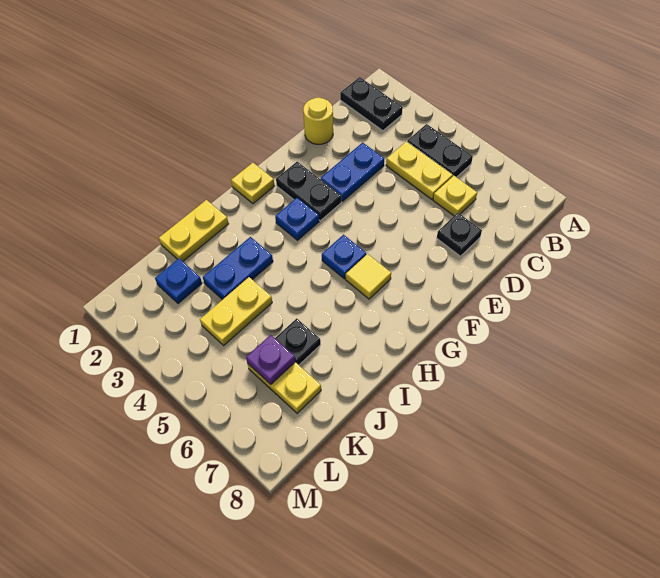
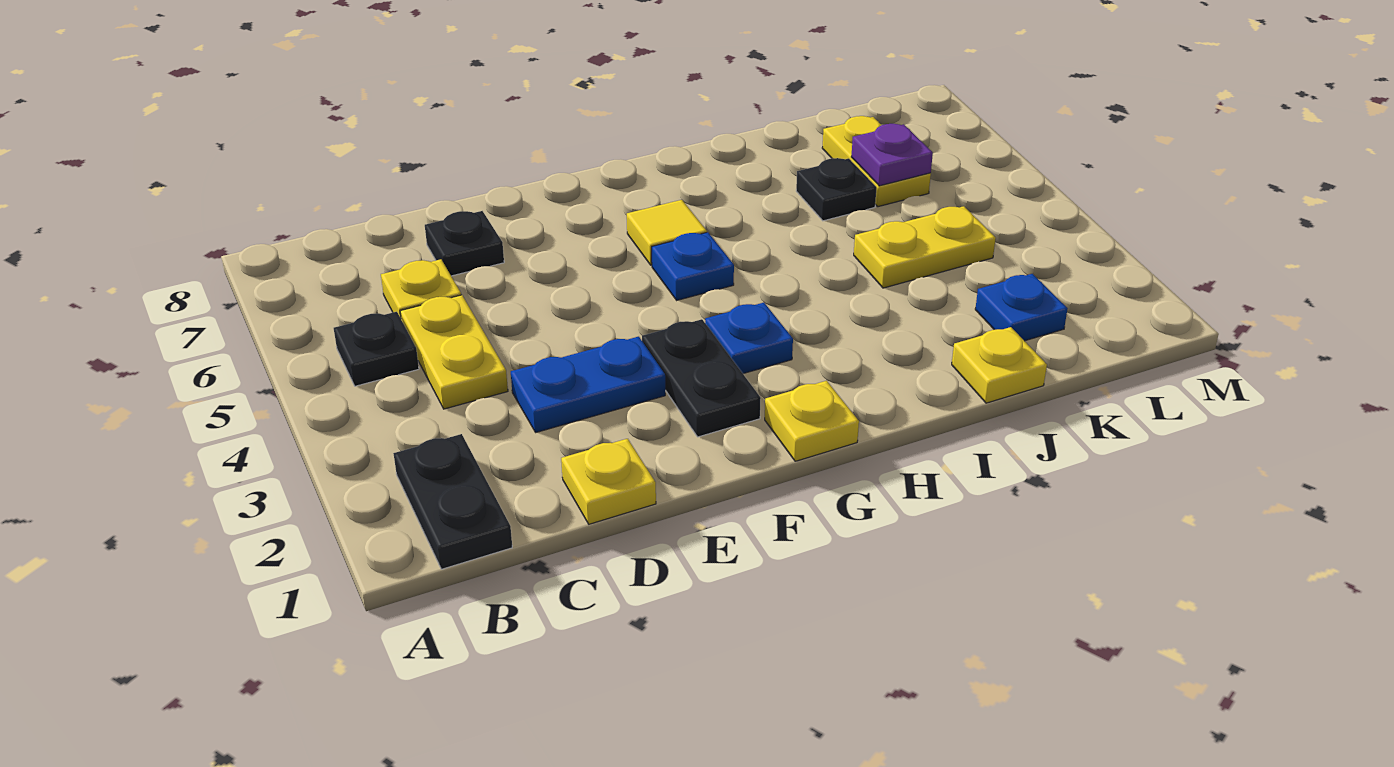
black plate B4:B5 level 1 -> black plate B5 level 1
yellow round brick D1 level 1 -> yellow plate D1 level 1
yellow plate I1:J1 level 1 -> yellow plate J1 level 1
blue plate I3:J3 level 1 -> none

